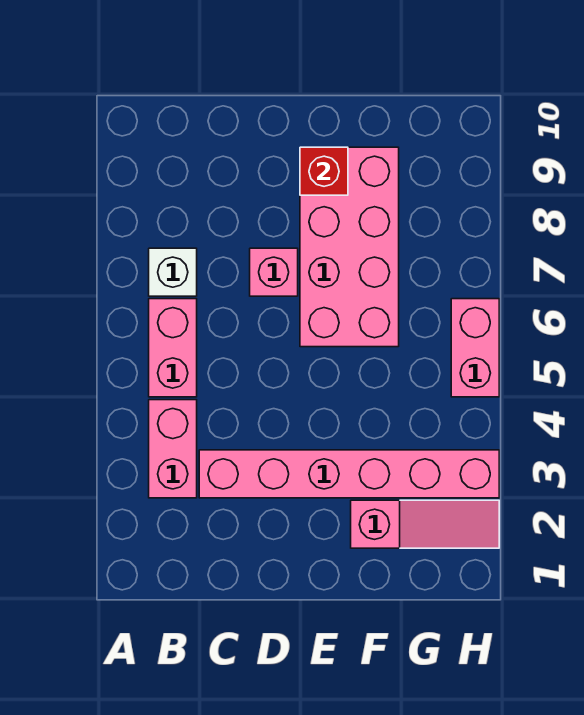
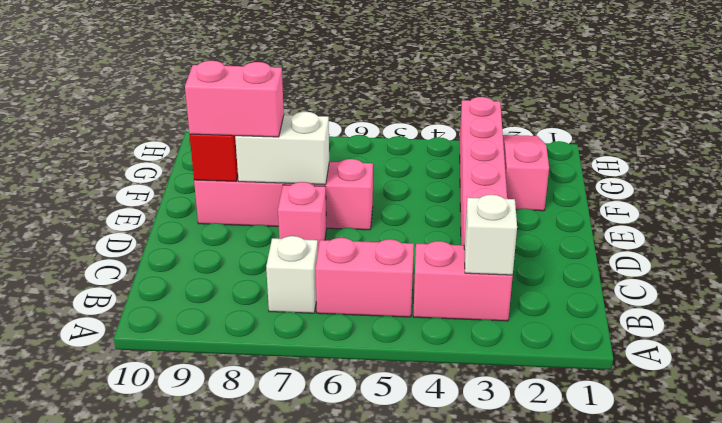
none -> white brick B3 level 2
pink brick E6:F9 level 1 -> pink brick E6:E9 level 1
none -> white brick E7:E8 level 2
pink brick H5:H6 level 1 -> pink brick E8:E9 level 3

